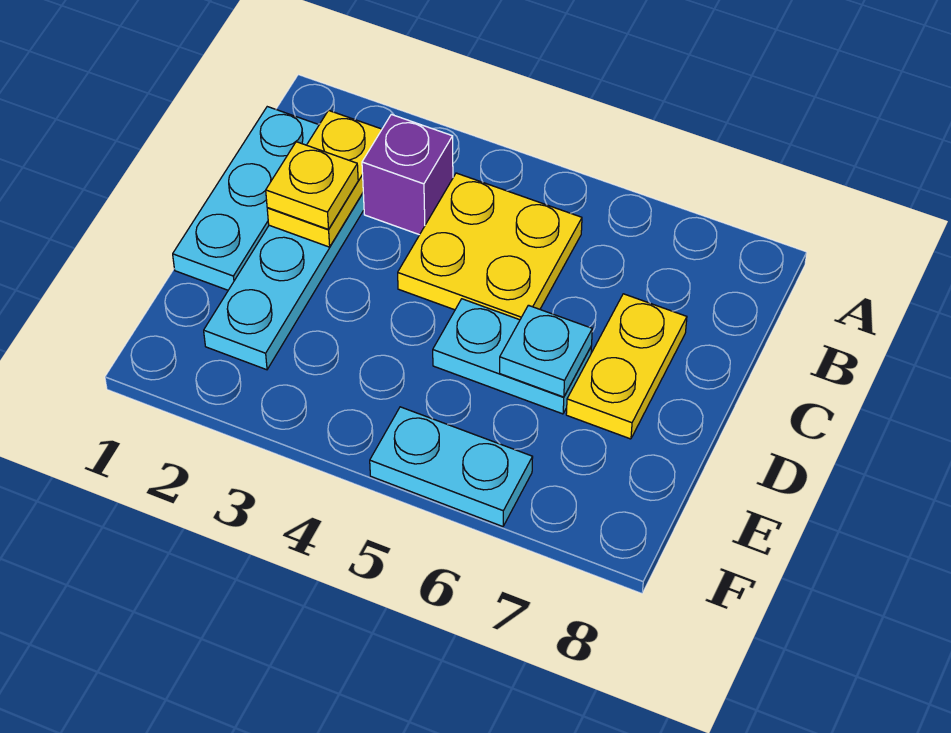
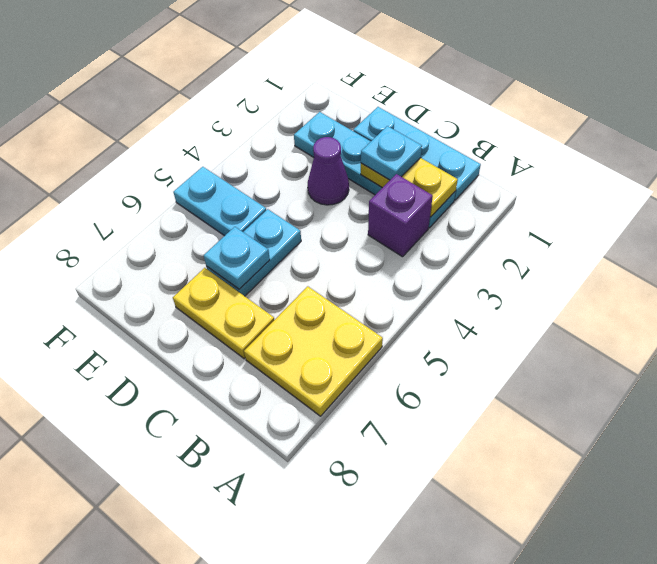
yellow plate B4:C5 level 1 -> yellow plate A6:B7 level 1
yellow plate C2 level 3 -> cyan plate C2 level 3
none -> purple cone D3 level 1
cyan plate F5:F6 level 1 -> cyan plate E5:F5 level 1

